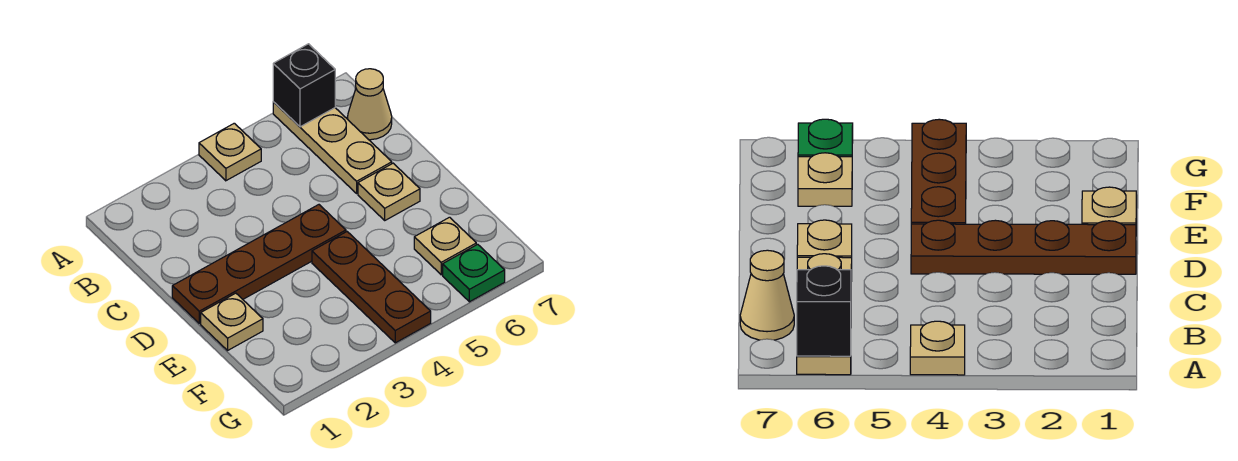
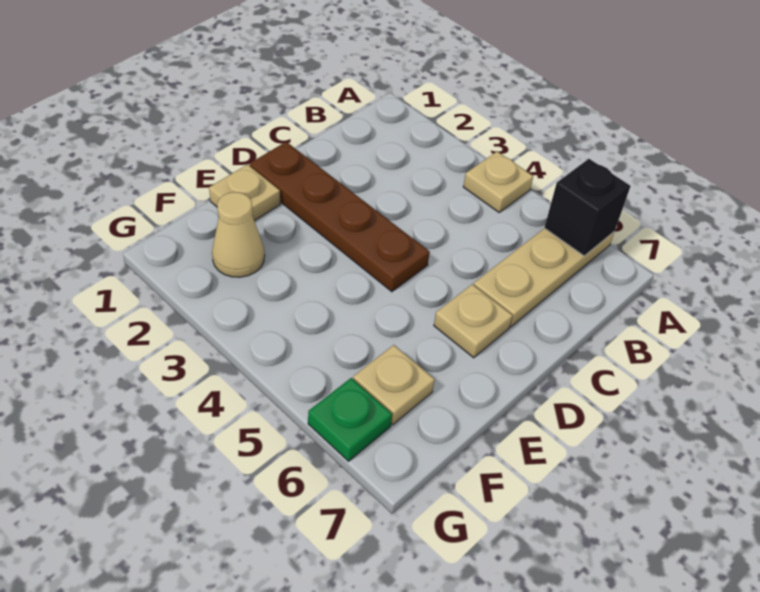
tan cone B7 level 1 -> tan cone F2 level 1
brown plate E4:G4 level 1 -> none

